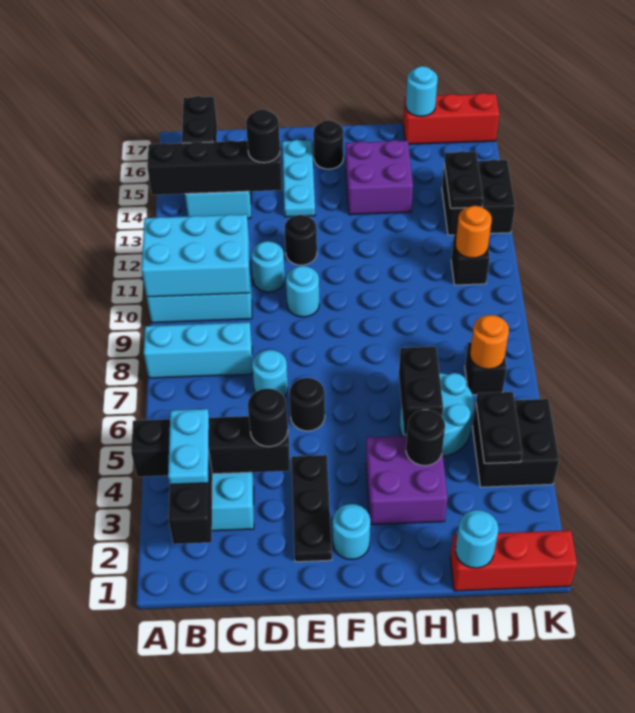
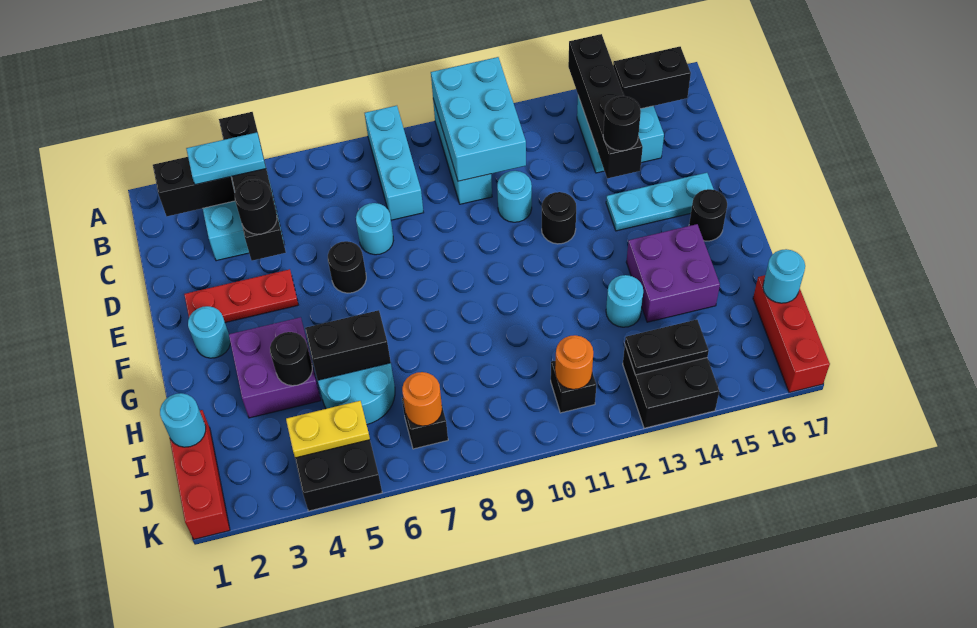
black plate E2:E4 level 1 -> red plate E2:E4 level 1
cyan round brick E10 level 1 -> cyan round brick H13 level 1
black plate J4:J5 level 2 -> yellow plate J4:J5 level 2

